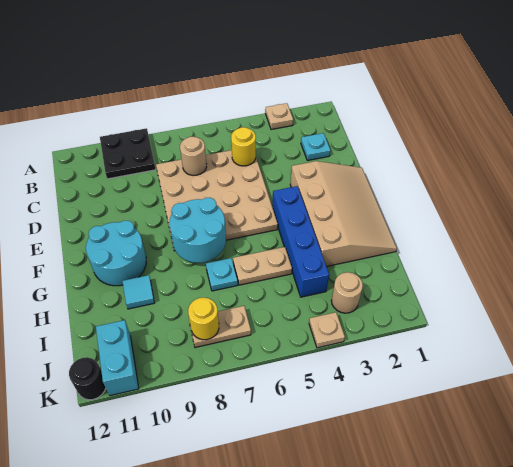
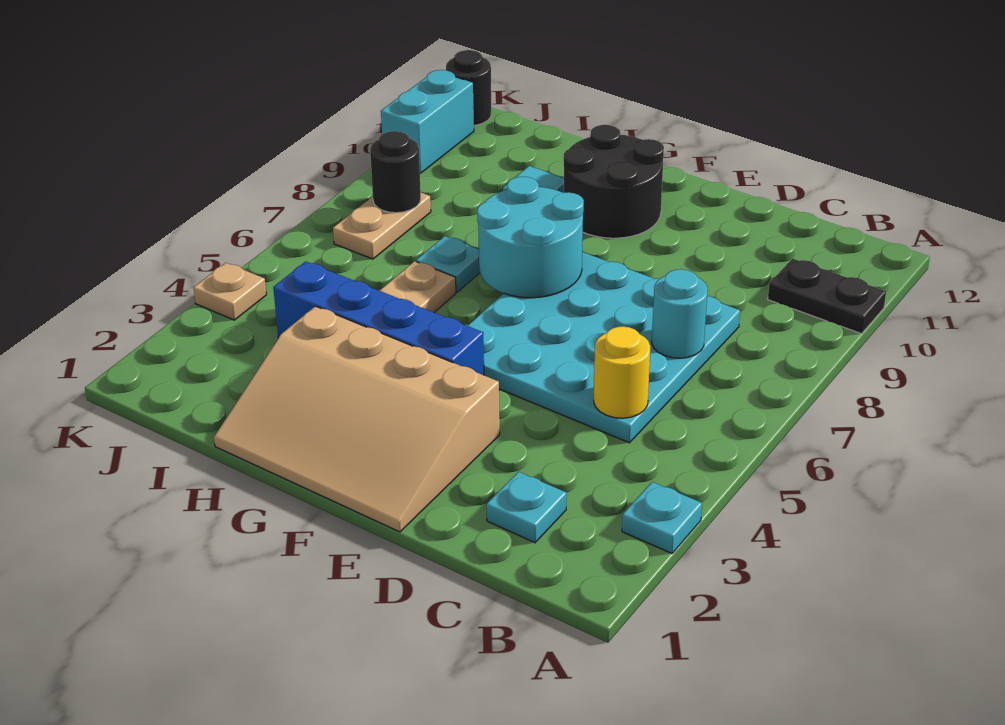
tan plate A3 level 1 -> cyan plate A3 level 1
black plate A9:B10 level 1 -> black plate A10:B10 level 1
tan plate C5:F8 level 1 -> cyan plate C5:F8 level 1
tan round brick C7 level 2 -> cyan round brick C7 level 2
cyan round brick F10:G11 level 1 -> black round brick F10:G11 level 1
tan round brick J3 level 1 -> none
yellow round brick J8 level 2 -> black round brick J8 level 2
cyan brick J11:K11 level 1 -> cyan brick K10:K11 level 1

